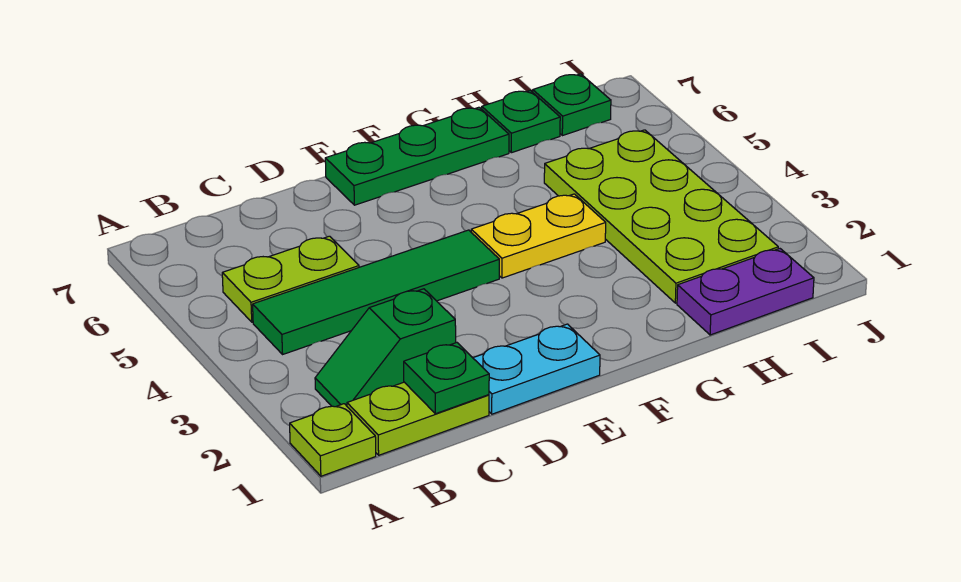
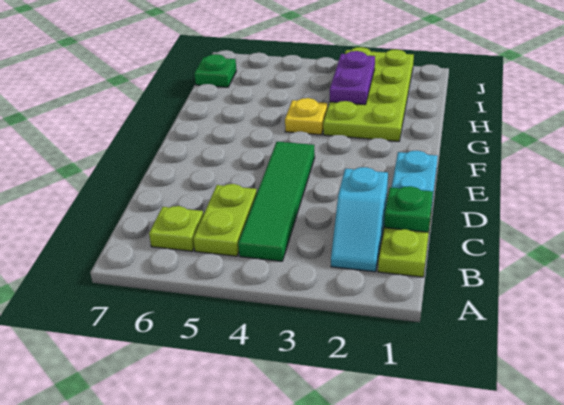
lime plate A1 level 1 -> lime plate B6 level 1
green slope B2:C2 level 1 top C -> cyan slope B2:C2 level 1 top C
green plate E7:G7 level 1 -> none
yellow plate F4:G4 level 1 -> yellow plate G4 level 1
purple plate H1:I1 level 1 -> purple plate H3:I3 level 2
lime plate H2:I5 level 1 -> lime plate G2:J3 level 1
green plate H7 level 1 -> none

